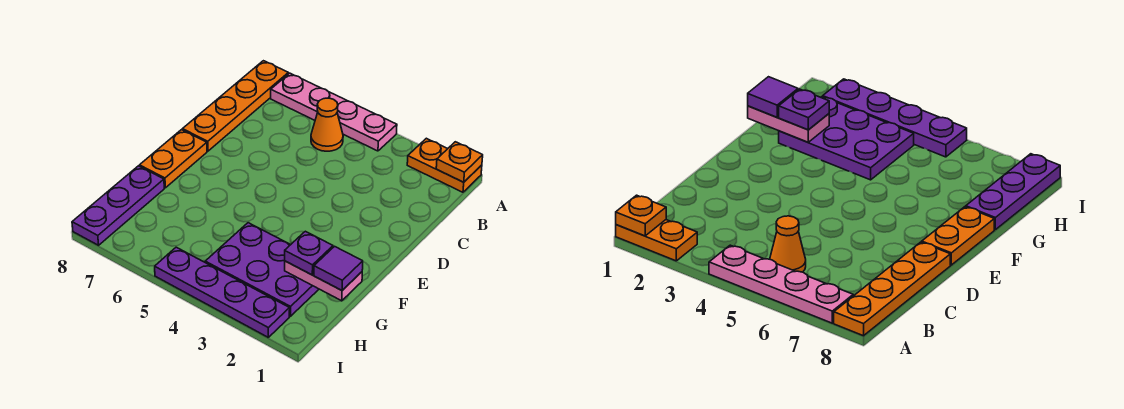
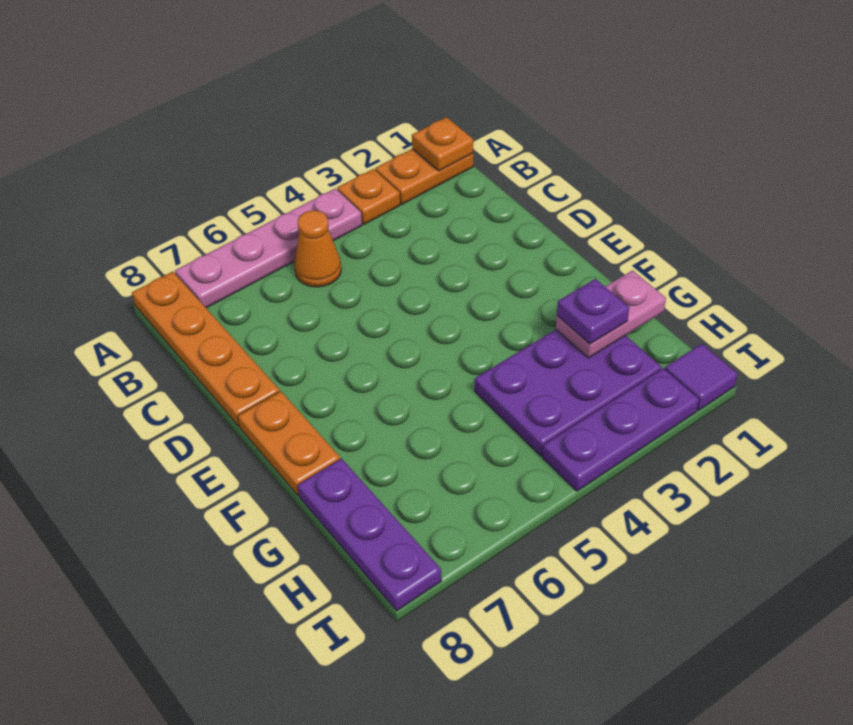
none -> orange plate A3 level 1
purple tile G1 level 3 -> purple tile I1 level 1
purple plate I2:I5 level 1 -> purple plate I2:I4 level 1

